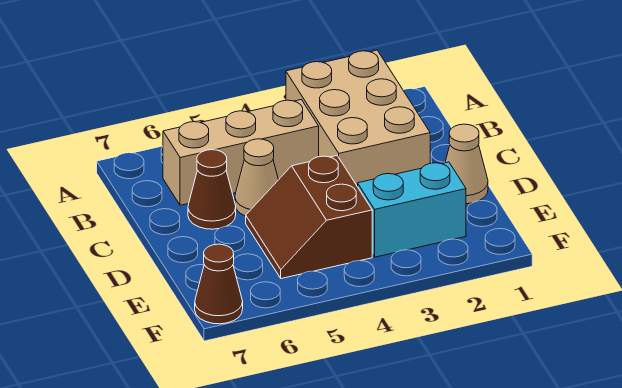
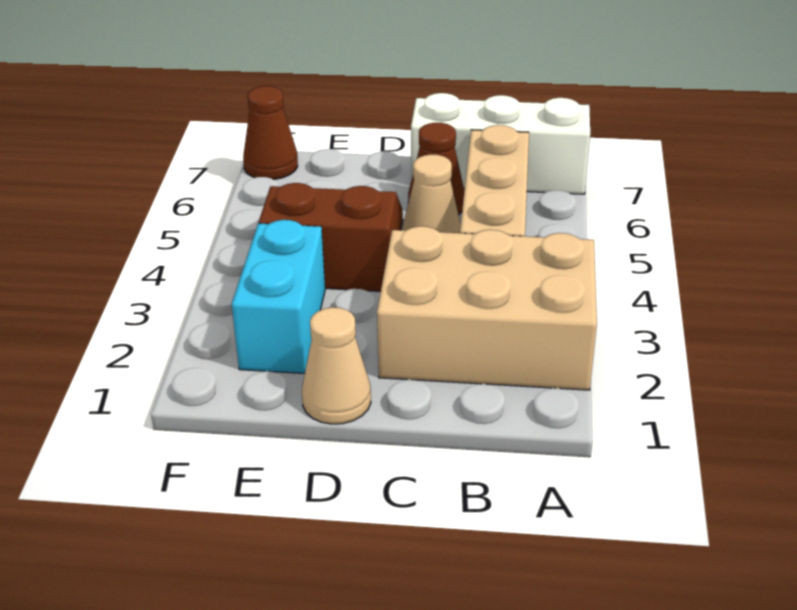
none -> white brick A7:C7 level 1

